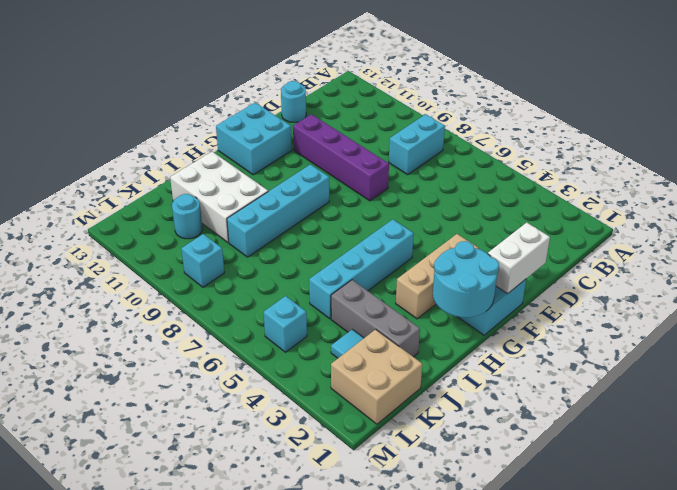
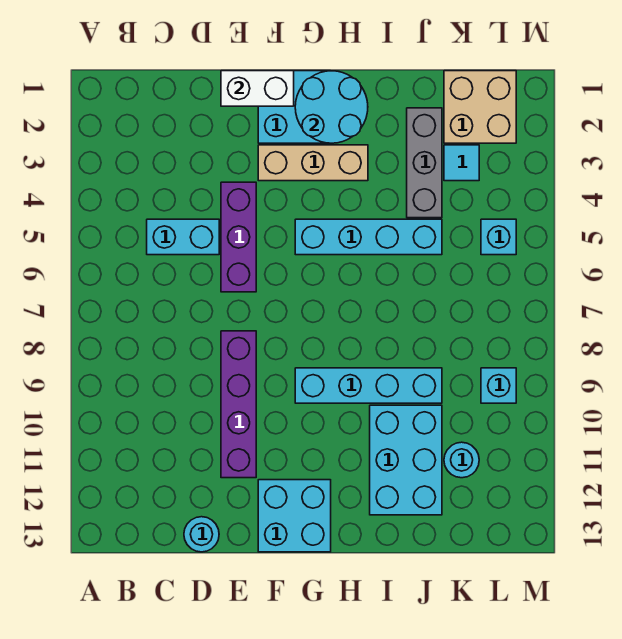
cyan brick B8:C8 level 1 -> cyan brick C5:D5 level 1
none -> purple brick E4:E6 level 1
white brick I10:J12 level 1 -> cyan brick I10:J12 level 1

